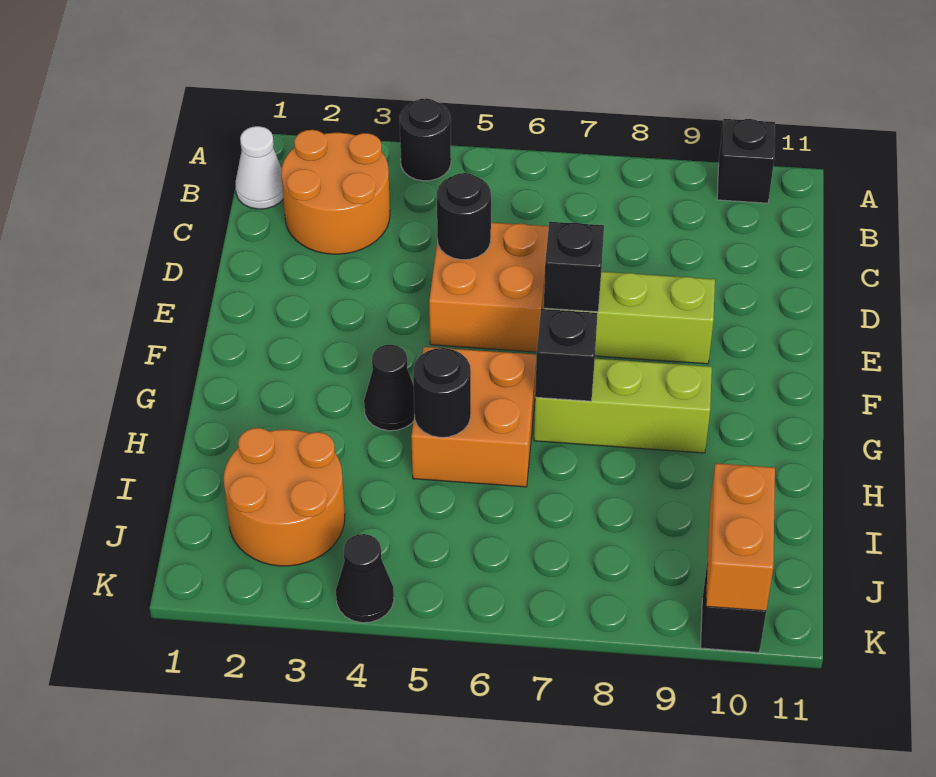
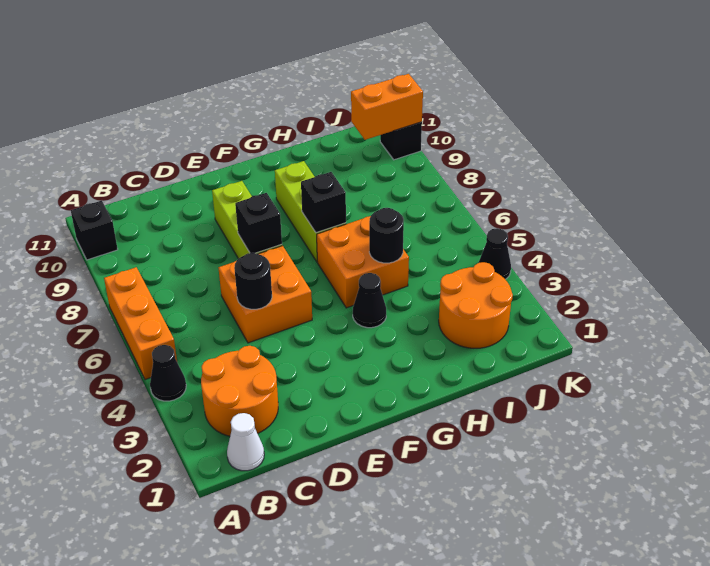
black round brick A4 level 1 -> black cone A4 level 1
none -> orange brick A5:A7 level 1

